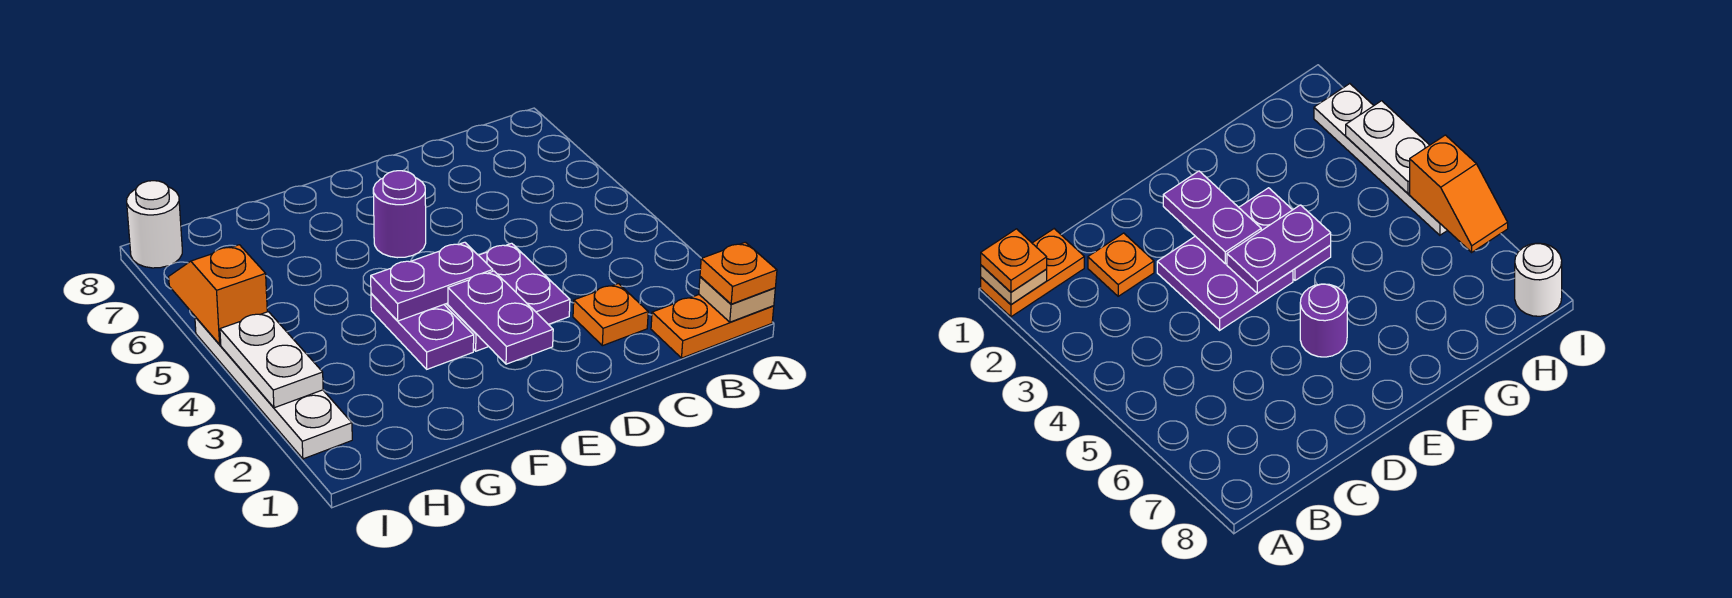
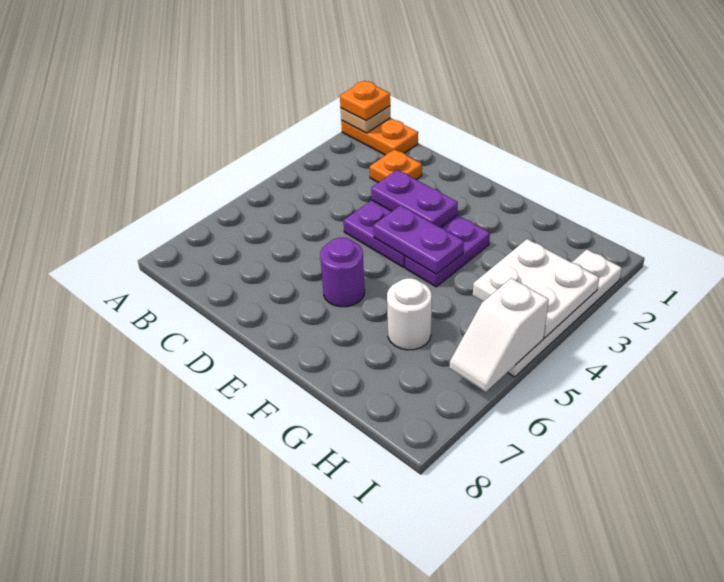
purple plate E2:E3 level 2 -> purple plate D3:E3 level 2
white plate I3:I4 level 2 -> white plate H3:I4 level 2
orange slope I5:I6 level 2 top 5 -> white slope I5:I6 level 2 top 5
white round brick I8 level 1 -> white round brick G6 level 1

